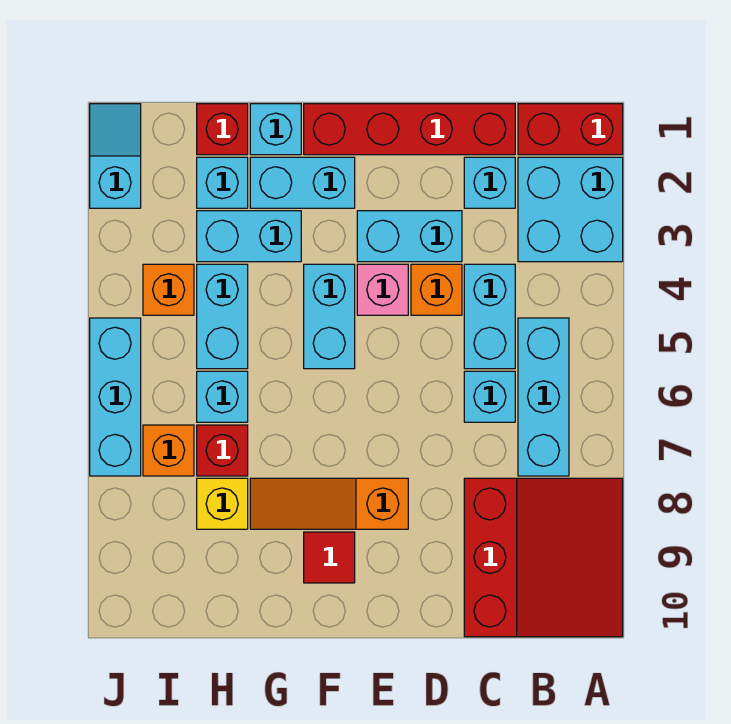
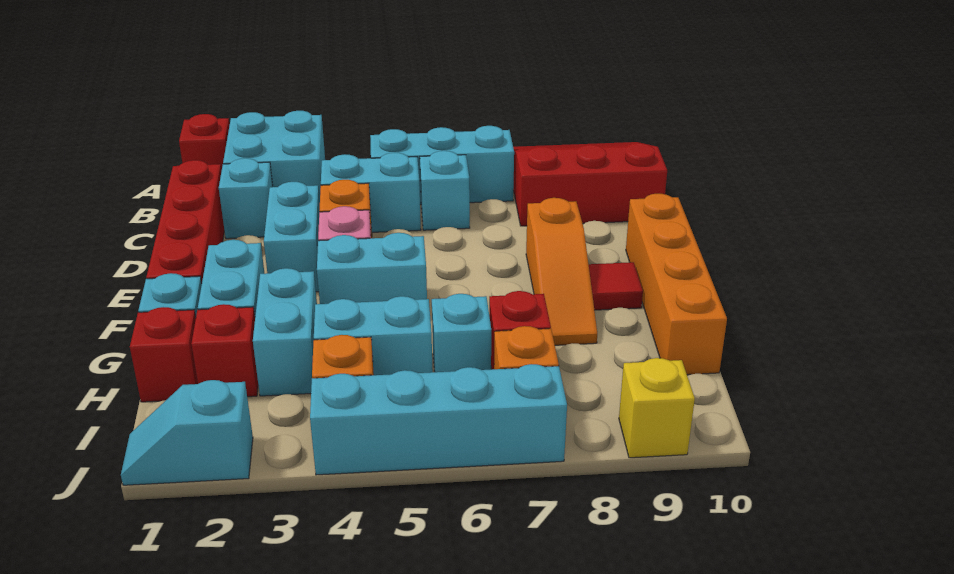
red brick A1:B1 level 1 -> red brick A1 level 1
none -> orange brick E10:H10 level 1
cyan brick H2 level 1 -> red brick H2 level 1
yellow brick H8 level 1 -> yellow brick J9 level 1
cyan brick J5:J7 level 1 -> cyan brick J4:J7 level 1

